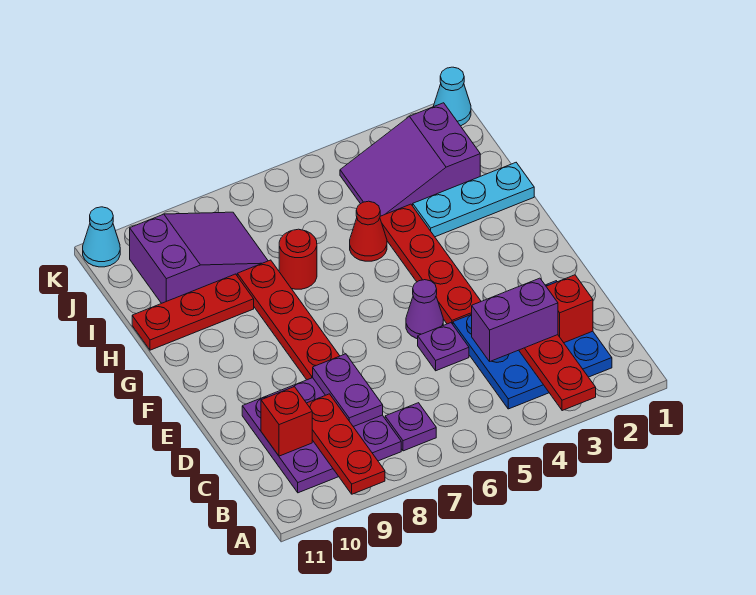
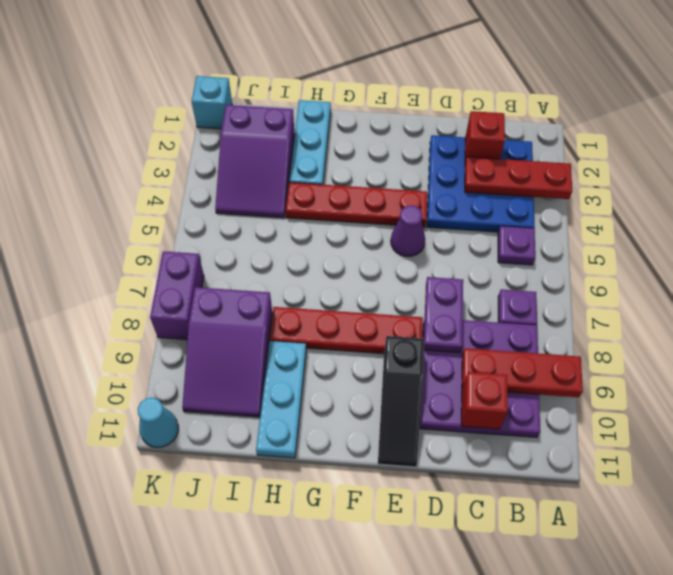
purple brick C3:C4 level 3 -> purple brick K7:K8 level 1
purple plate C8:D8 level 2 -> purple plate D7:D8 level 2
purple plate D5 level 1 -> purple plate B5 level 1
none -> black slope E9:E11 level 1 top 9
red cone H5 level 1 -> none
red round brick H7 level 1 -> none
red plate H9:H11 level 1 -> cyan plate H9:H11 level 1
purple slope I8:J10 level 1 top 10 -> purple slope I8:J10 level 1 top 8
cyan cone K1 level 1 -> cyan brick K1 level 1

